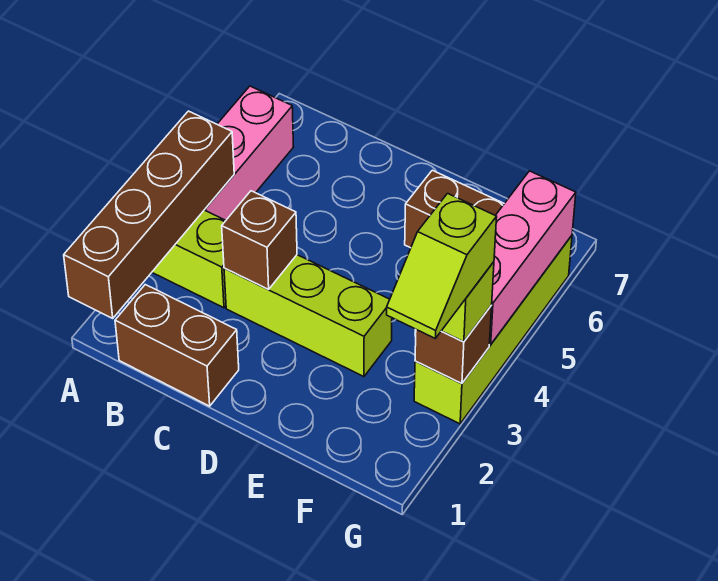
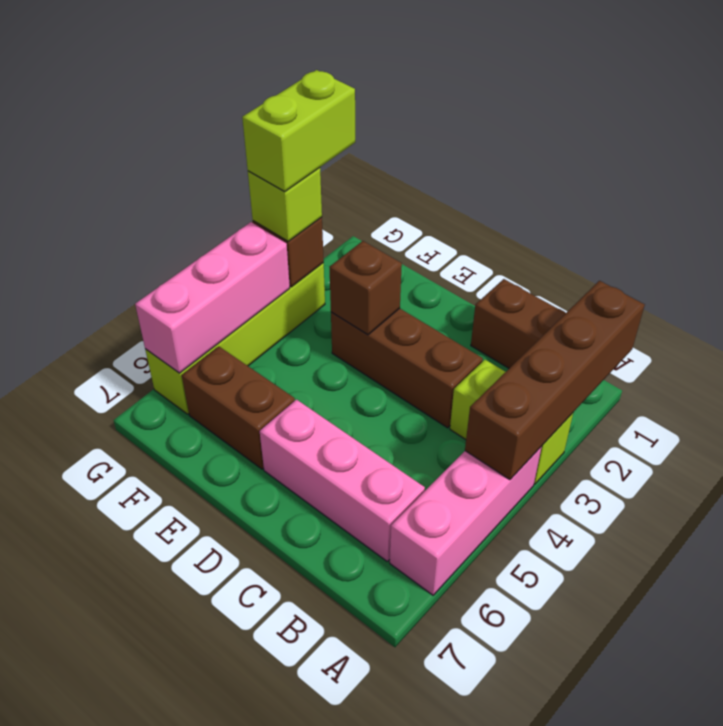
none -> pink brick B6:D6 level 1
lime brick C3:E3 level 1 -> brown brick C3:E3 level 1
brown brick C3 level 2 -> brown brick E3 level 2
lime slope G2:G3 level 4 top 3 -> lime brick G2:G3 level 4

